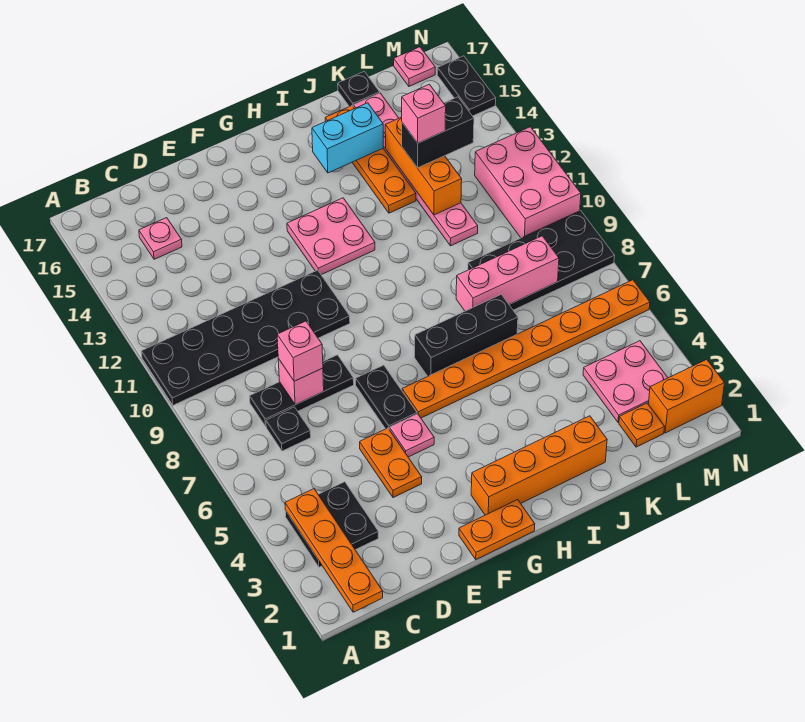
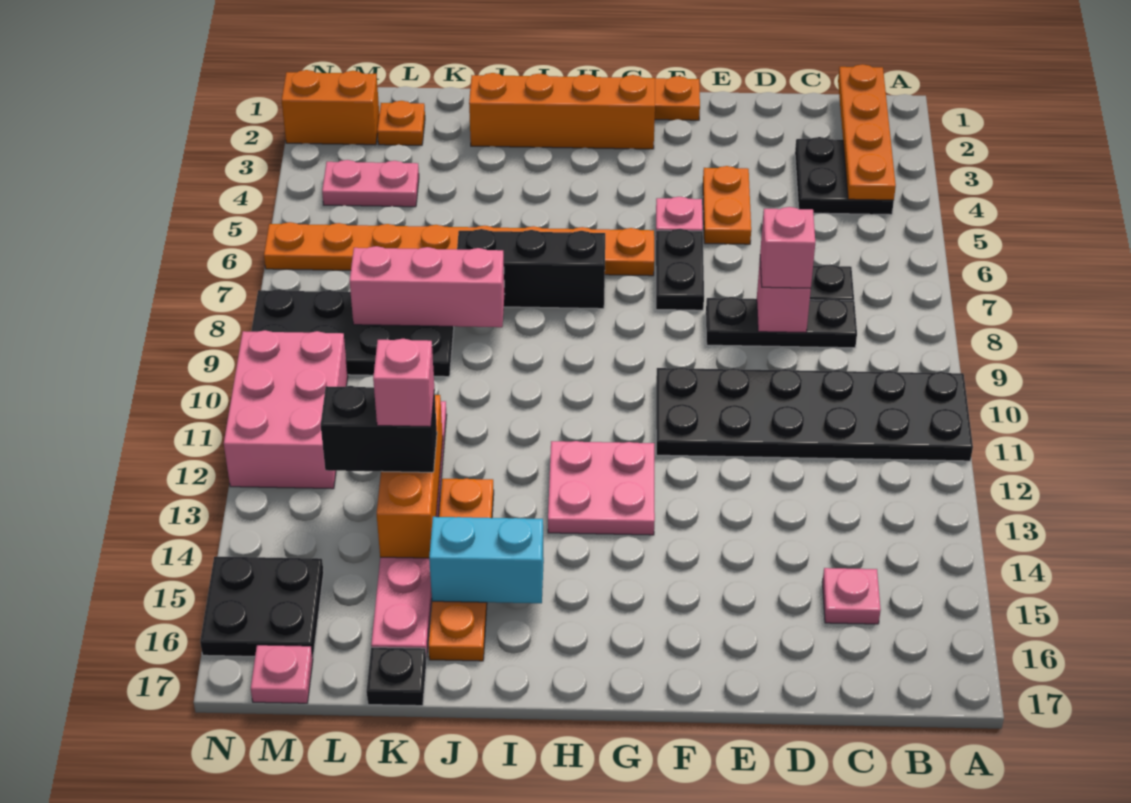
pink plate L3:M4 level 1 -> pink plate L4:M4 level 1
black plate N15:N16 level 1 -> black plate M15:N16 level 1

